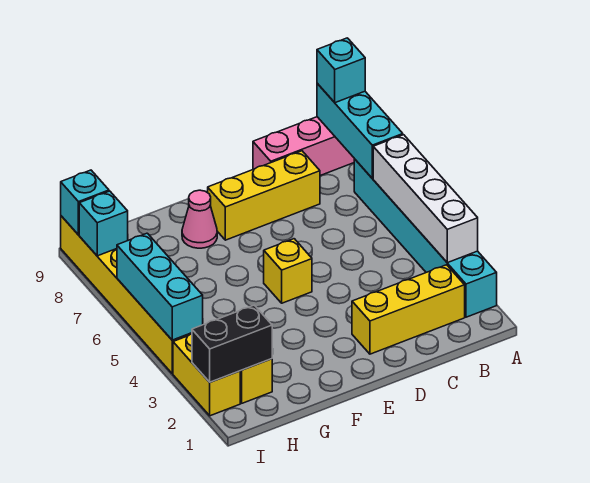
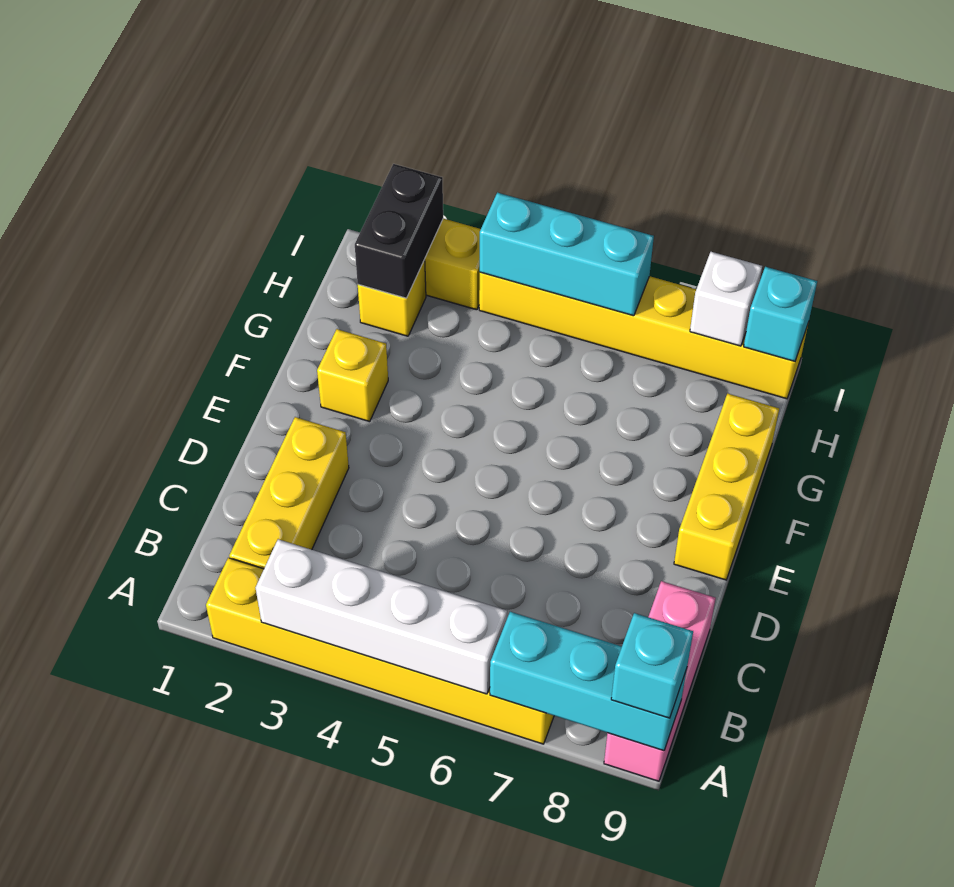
cyan brick A2:A7 level 1 -> yellow brick A2:A7 level 1
yellow brick C8:E8 level 1 -> yellow brick E9:G9 level 1
yellow brick E5 level 1 -> yellow brick F2 level 1
pink cone F8 level 1 -> none
cyan brick I8 level 2 -> white brick I8 level 2

